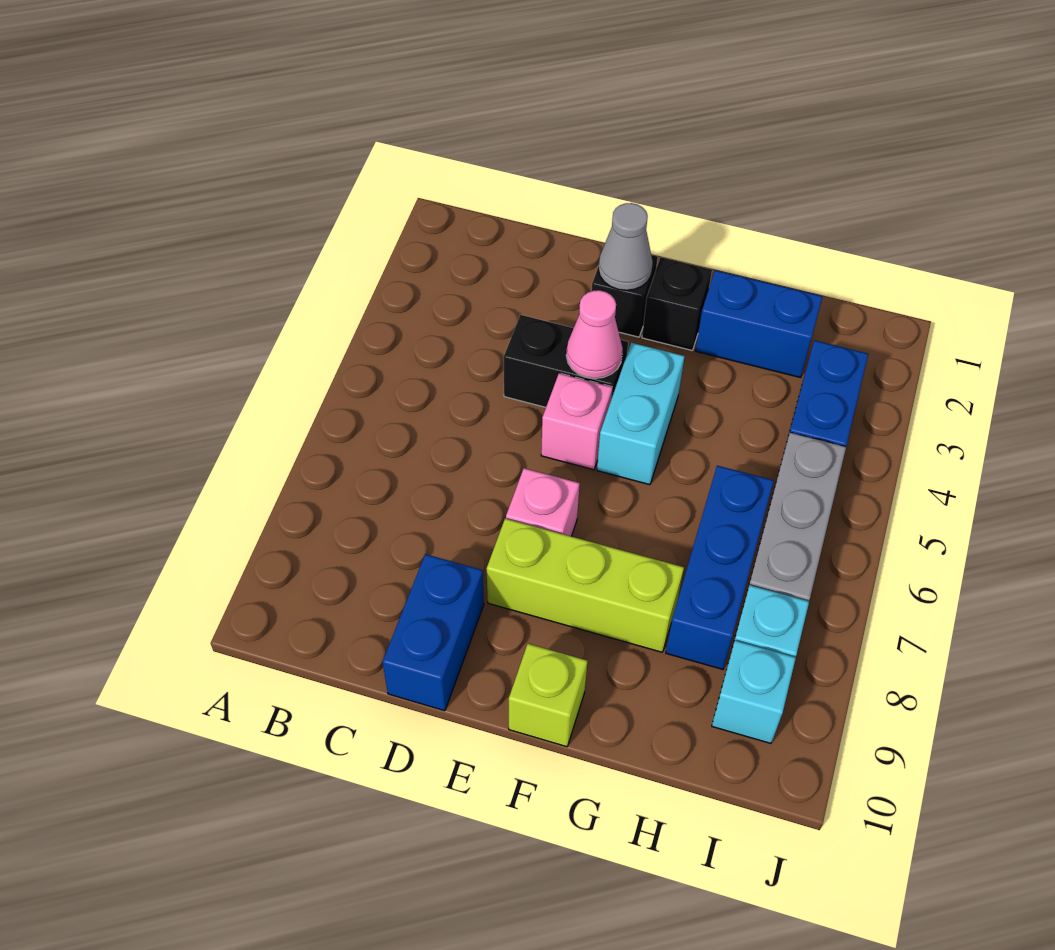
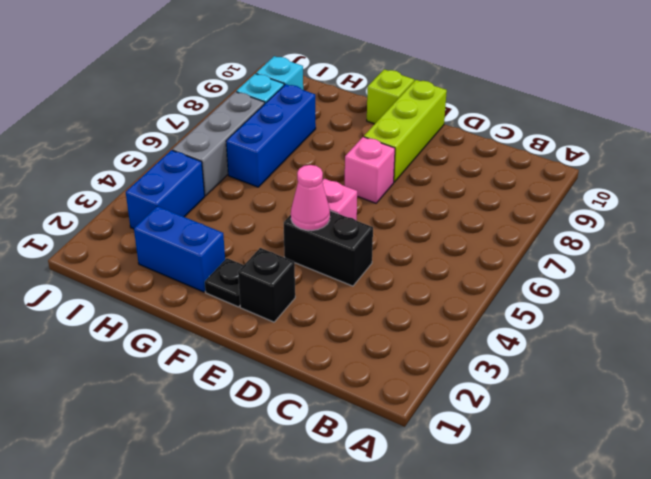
blue brick D9:D10 level 1 -> none
grey cone E2 level 2 -> none
lime brick E8:G8 level 1 -> lime brick E8:E10 level 1
black brick F2 level 1 -> black plate F2 level 1
cyan brick F4:F5 level 1 -> none

